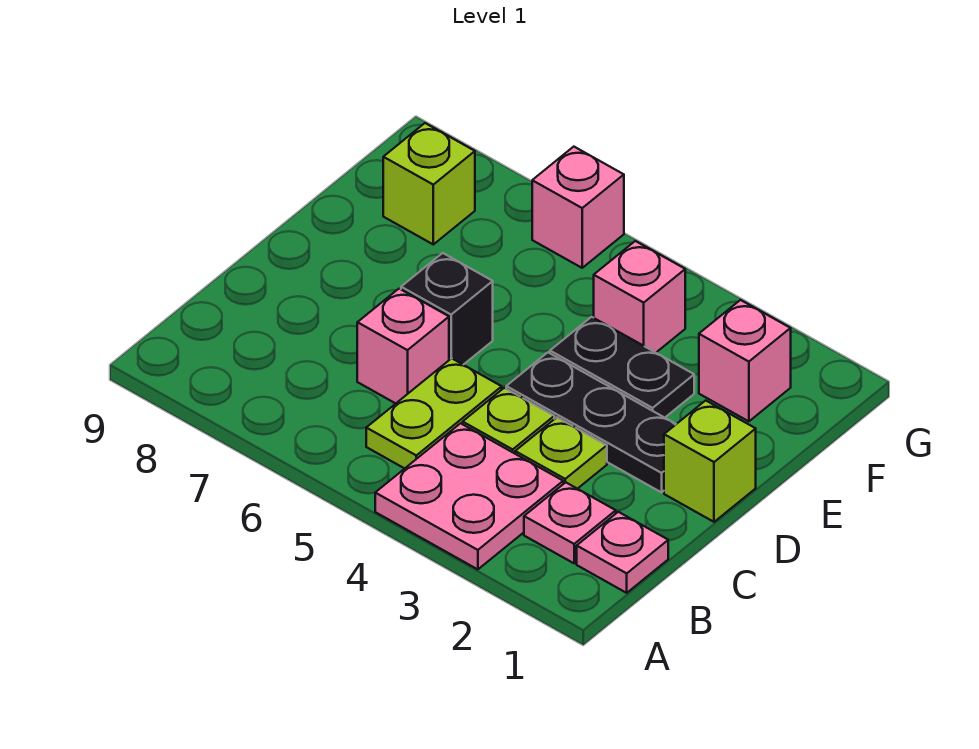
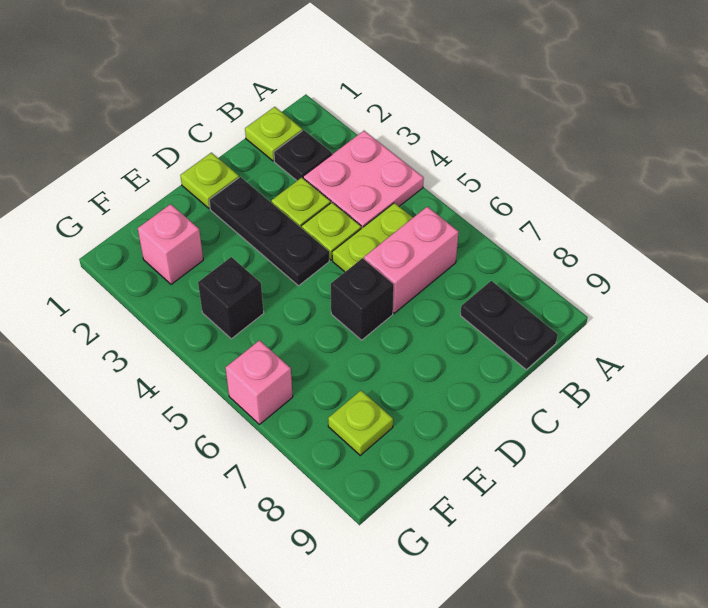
pink plate B1 level 1 -> lime plate B1 level 1
pink plate B2 level 1 -> black plate B2 level 1
pink brick C6 level 1 -> pink brick B6:C6 level 1
lime brick D1 level 1 -> lime plate D1 level 1
black plate E3:E4 level 1 -> black plate B8:B9 level 1
pink brick F4 level 1 -> black brick F4 level 1
lime brick F8 level 1 -> lime plate F8 level 1

